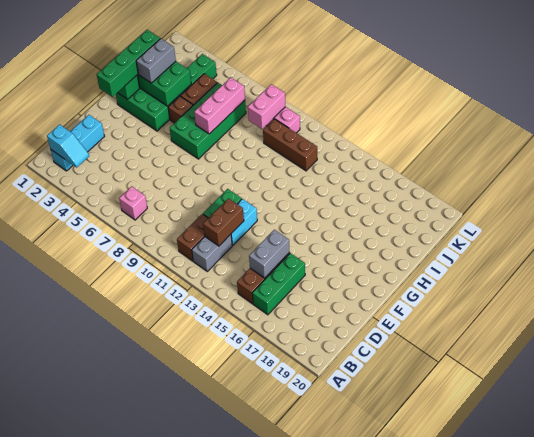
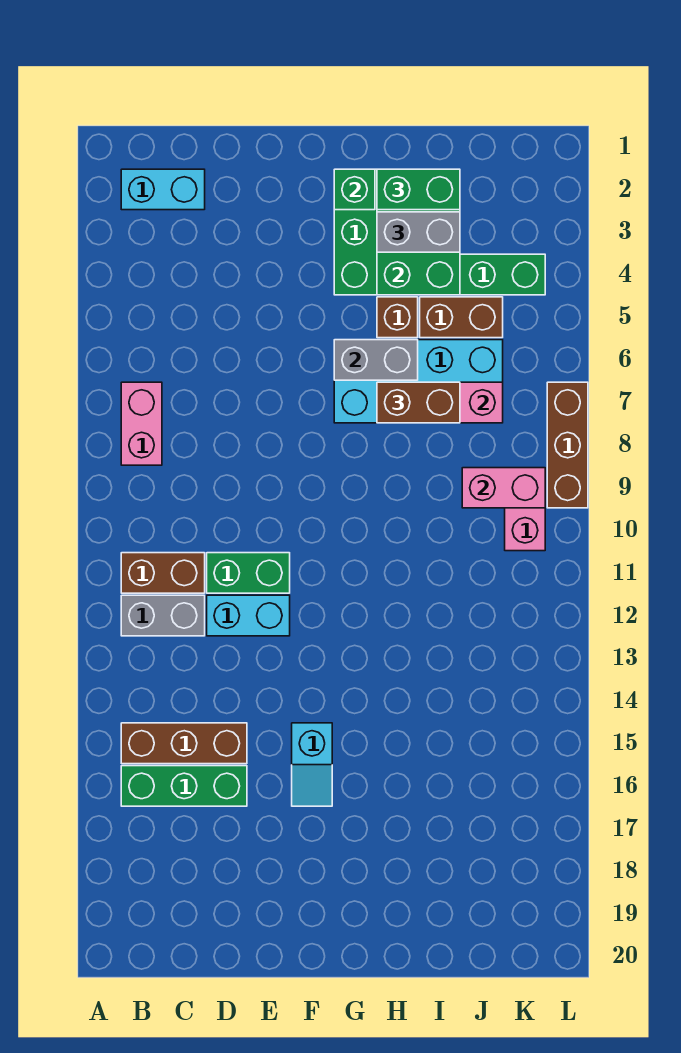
cyan brick B2:D2 level 1 -> cyan brick B2:C2 level 1
cyan slope B2:B3 level 2 top 2 -> cyan slope F15:F16 level 1 top 15
pink brick B7 level 1 -> pink brick B7:B8 level 1
brown brick C12:D12 level 2 -> brown brick H7:I7 level 3
grey brick C15:D15 level 2 -> grey brick G6:H6 level 2
green brick F2:I2 level 3 -> green brick H2:I2 level 3
green brick G6:J7 level 1 -> cyan brick G6:J7 level 1
brown brick J10:J12 level 1 -> brown brick L7:L9 level 1

